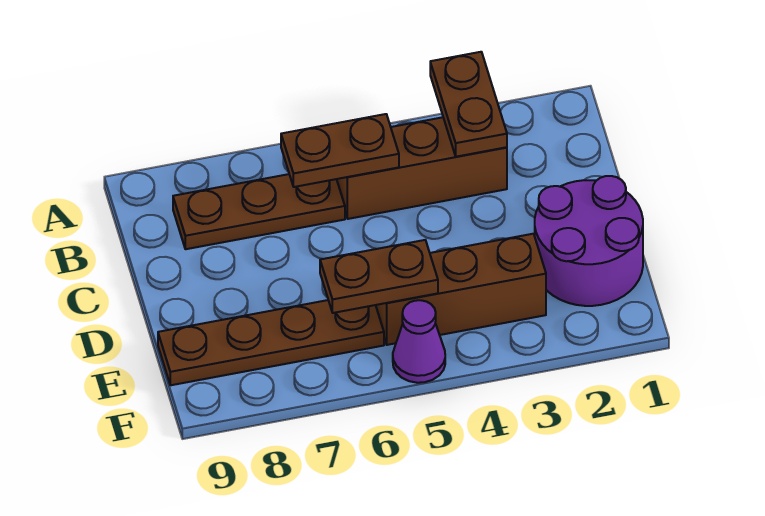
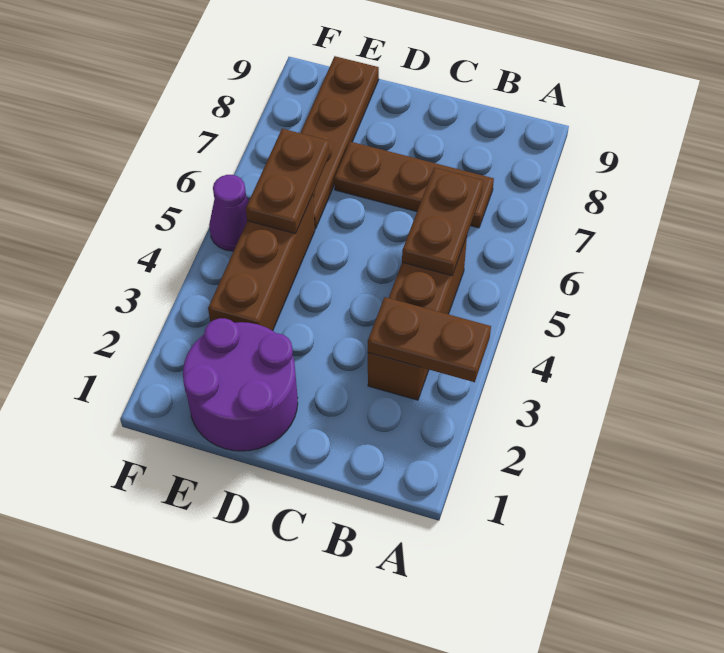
brown plate B6:B8 level 1 -> brown plate B7:D7 level 1

